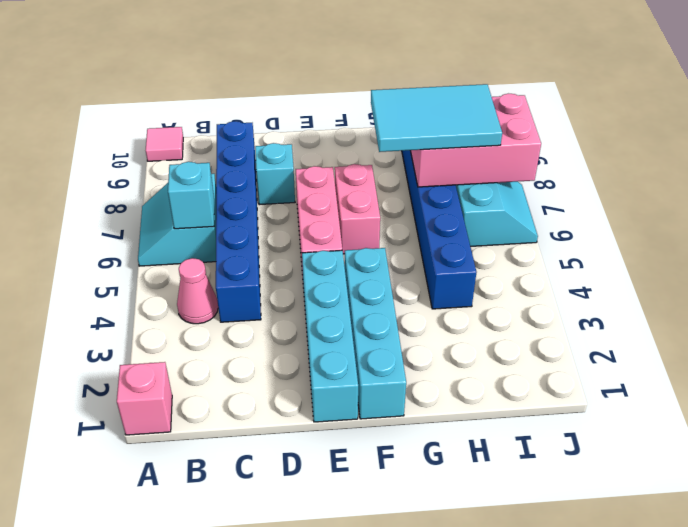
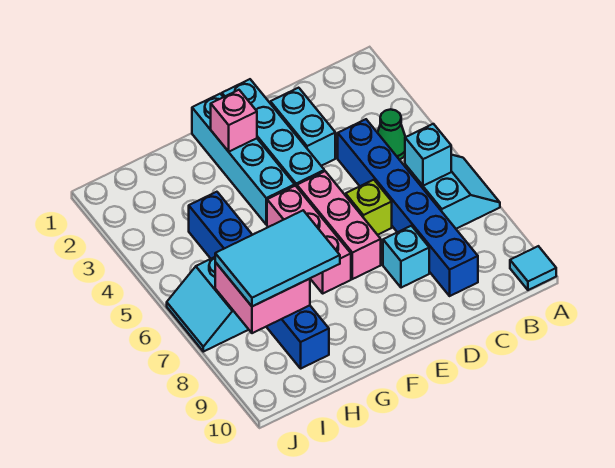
pink brick A1 level 1 -> pink brick F2 level 2
pink tile A10 level 1 -> cyan tile A10 level 1
pink cone B4 level 1 -> green cone B4 level 1
none -> cyan brick D2:D3 level 1
none -> lime brick D6 level 1
pink brick F6:F7 level 1 -> pink brick F5:F7 level 1
pink brick H7:J8 level 2 -> pink brick H7:I8 level 2

